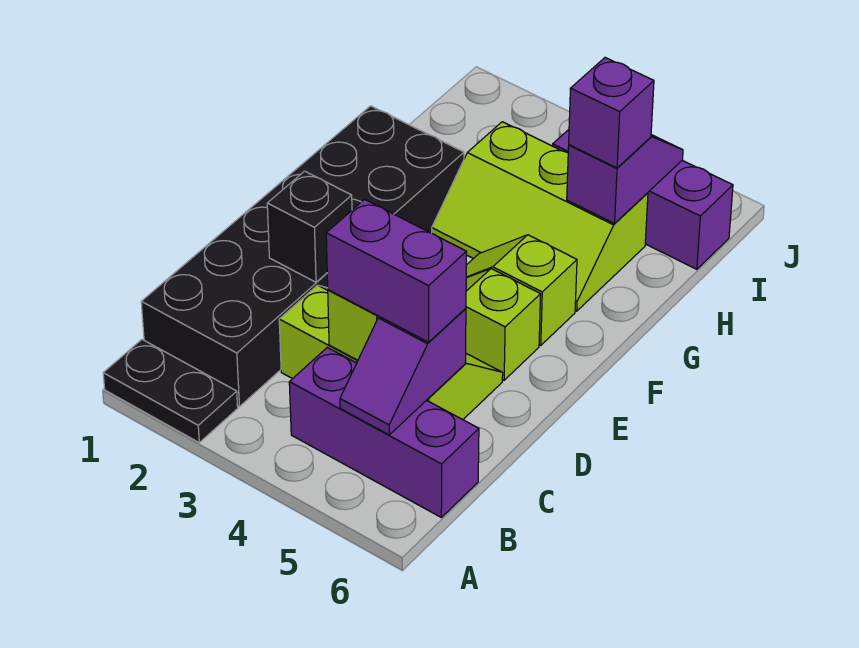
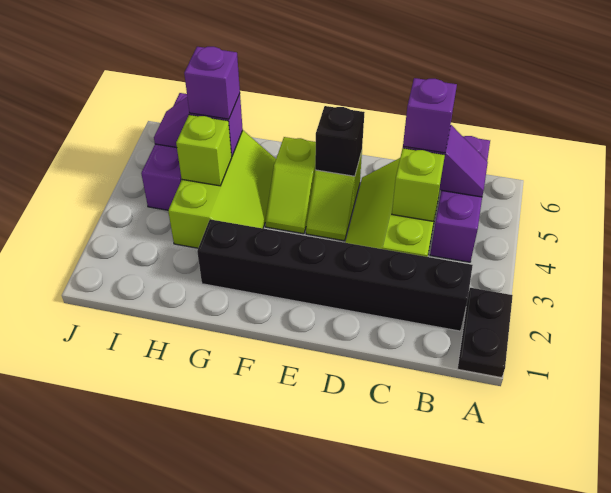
black brick B1:G2 level 1 -> black brick B2:G2 level 1
purple brick C4:C5 level 3 -> purple brick C5 level 3
black brick D2 level 2 -> black brick E5 level 2
none -> lime brick H4 level 2

